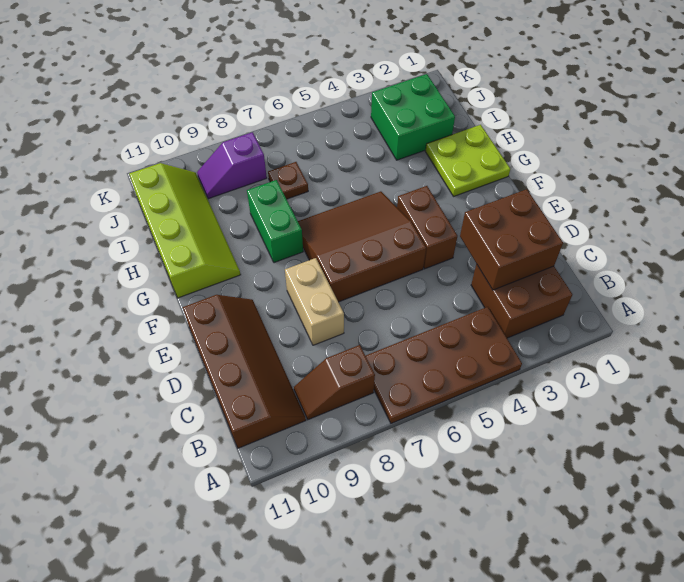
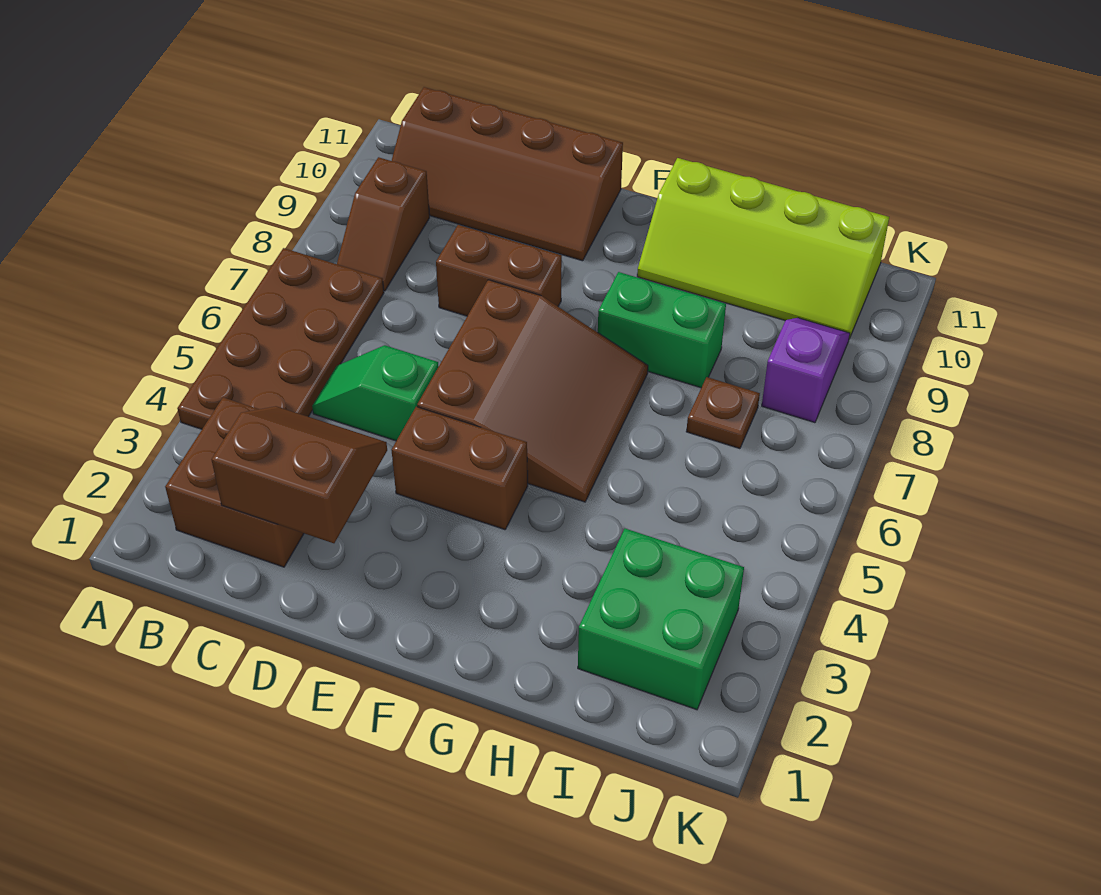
brown slope B8:B9 level 1 top 8 -> brown slope B8:B9 level 1 top 9
brown brick C2:D3 level 2 -> brown slope C2:D3 level 2 top 2
none -> green slope C5:D5 level 1 top D
tan brick D8:E8 level 1 -> brown brick D8:E8 level 1
lime plate G1:H2 level 1 -> none

